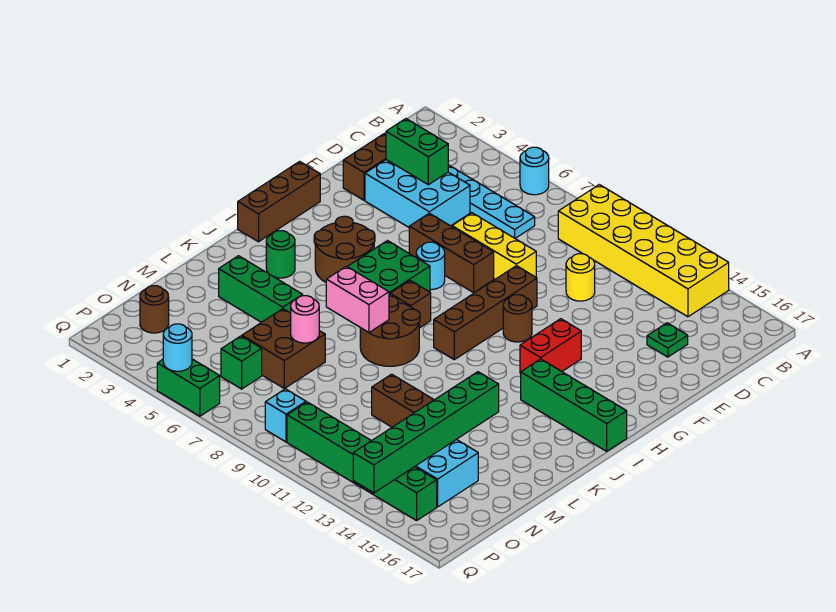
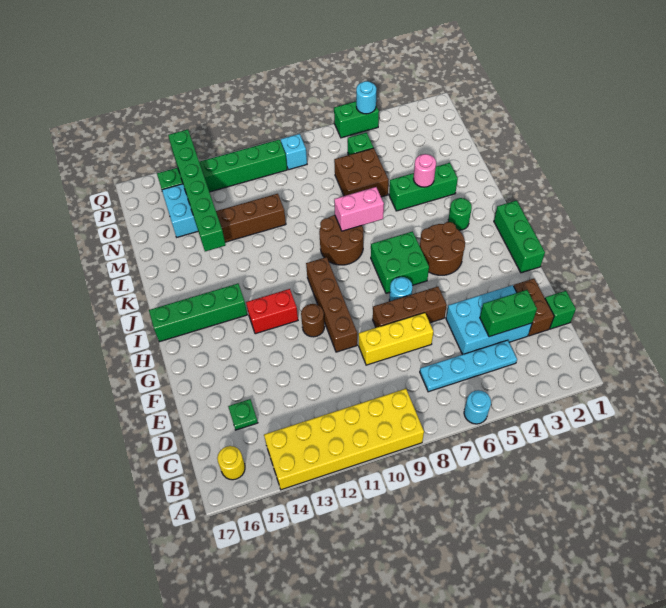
none -> green brick D1 level 1
yellow round brick D11 level 1 -> yellow round brick B16 level 1
brown brick G1:I1 level 1 -> green brick G1:I1 level 1
red brick G13:H13 level 1 -> red brick H12:H13 level 1
brown brick I8 level 1 -> none
pink round brick M7 level 2 -> pink round brick L4 level 2
brown round brick O2 level 1 -> none

